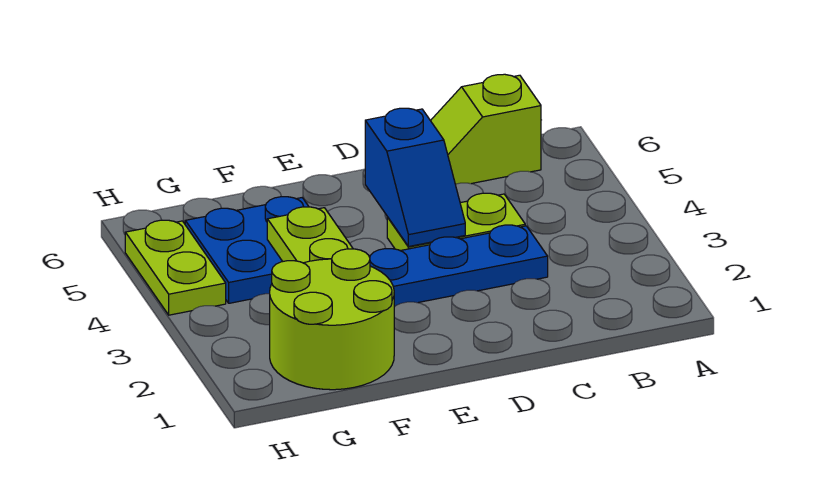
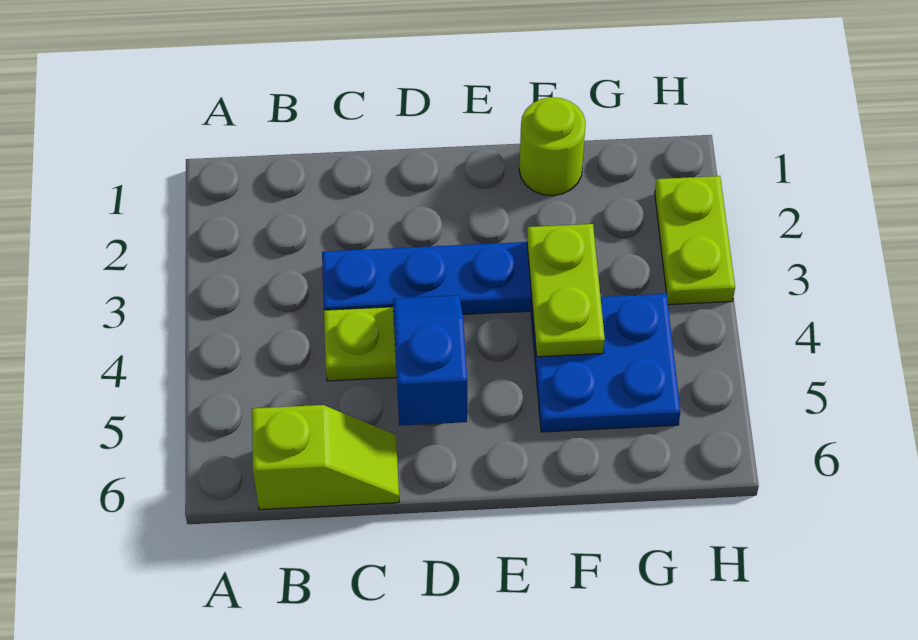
lime round brick F1:G2 level 1 -> lime round brick F1 level 1
lime plate H4:H5 level 1 -> lime plate H2:H3 level 1

